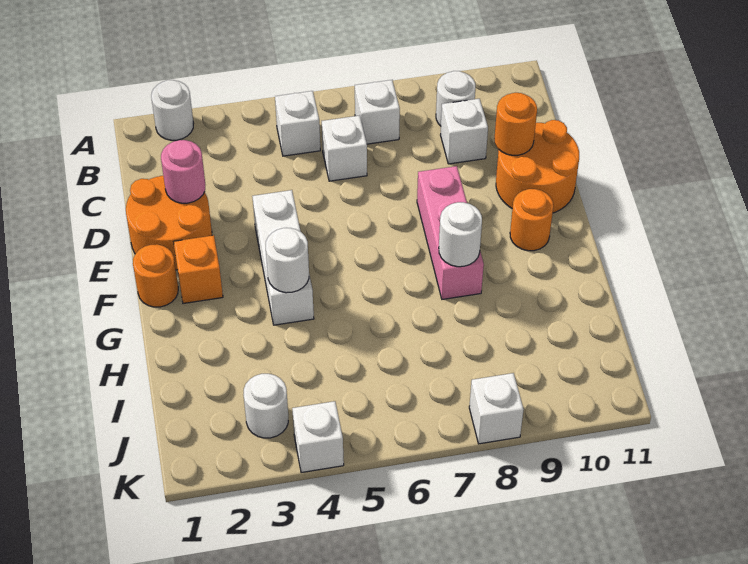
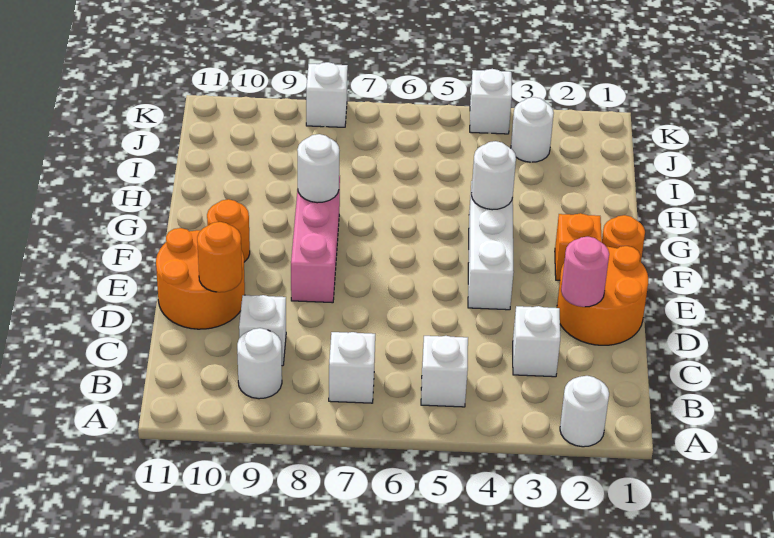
white brick C6 level 1 -> white brick C3 level 1

